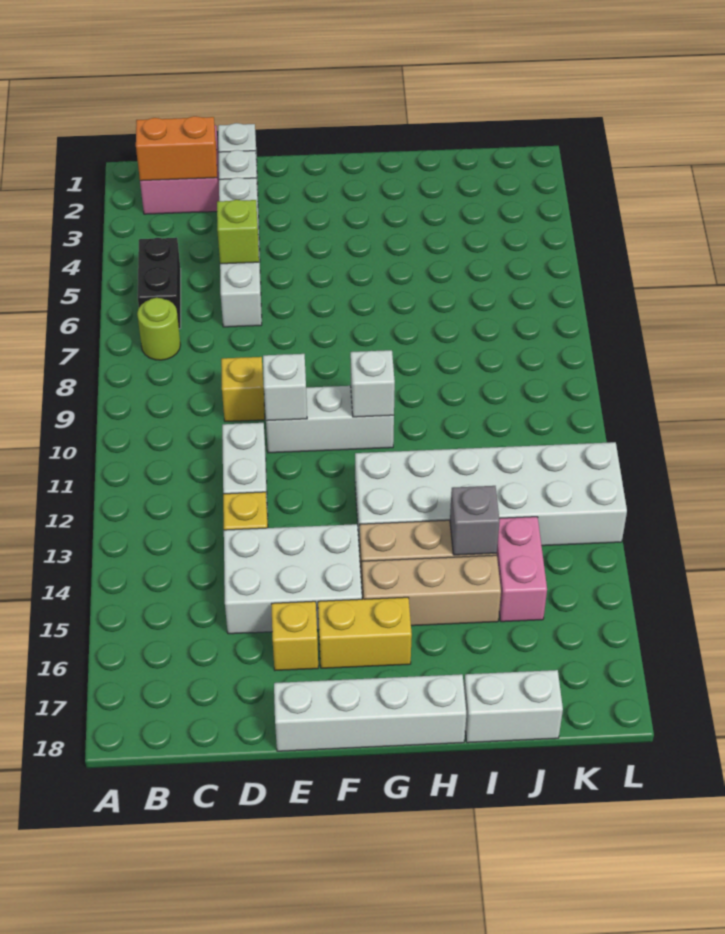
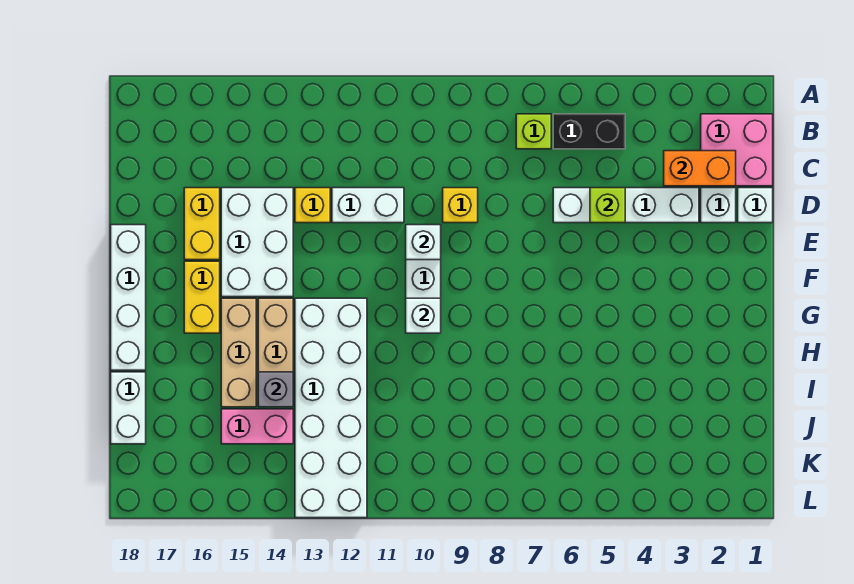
orange brick B2:C2 level 2 -> orange brick C2:C3 level 2
lime round brick B7 level 1 -> lime brick B7 level 1
yellow brick E16 level 1 -> yellow brick D16:E16 level 1

